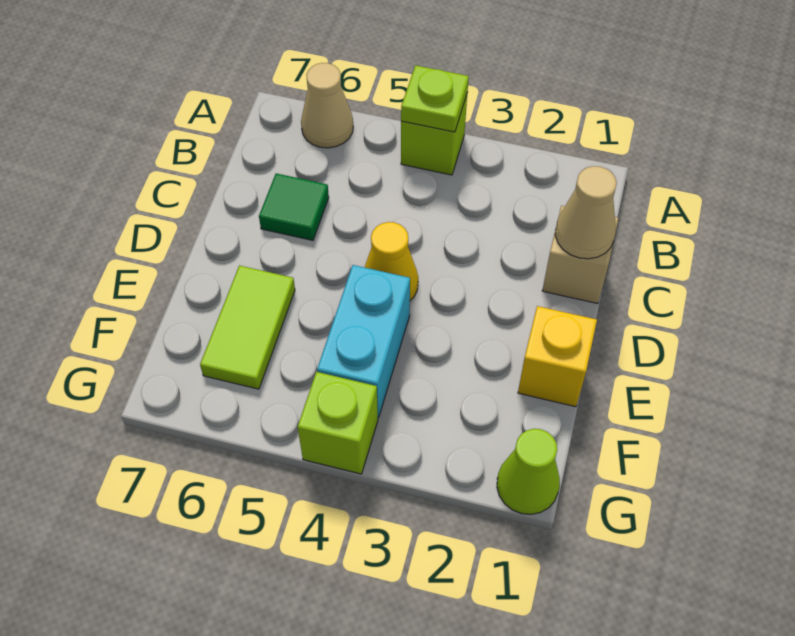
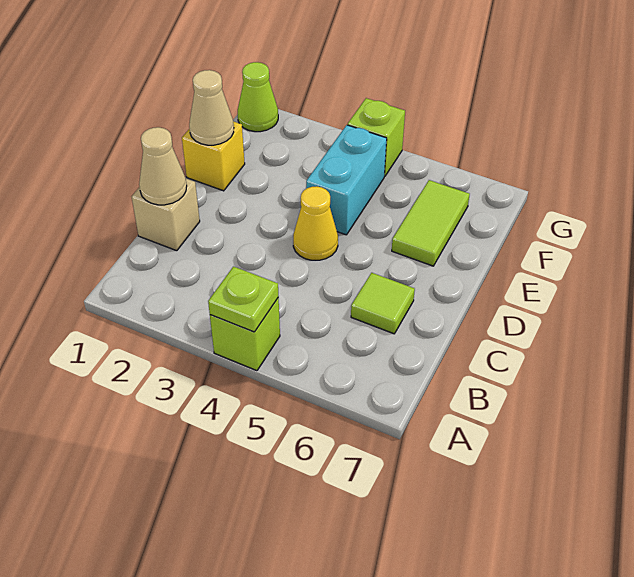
tan cone A6 level 1 -> tan cone E1 level 2
green tile C6 level 1 -> lime tile C6 level 1

